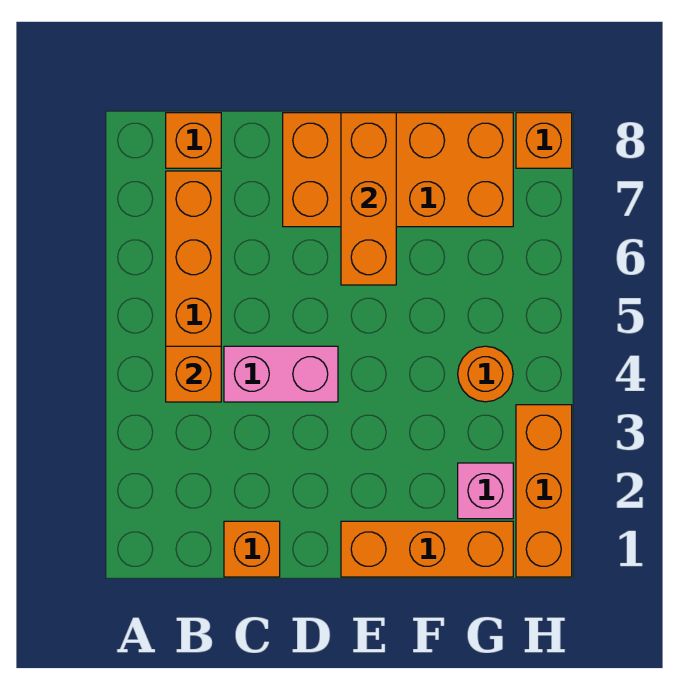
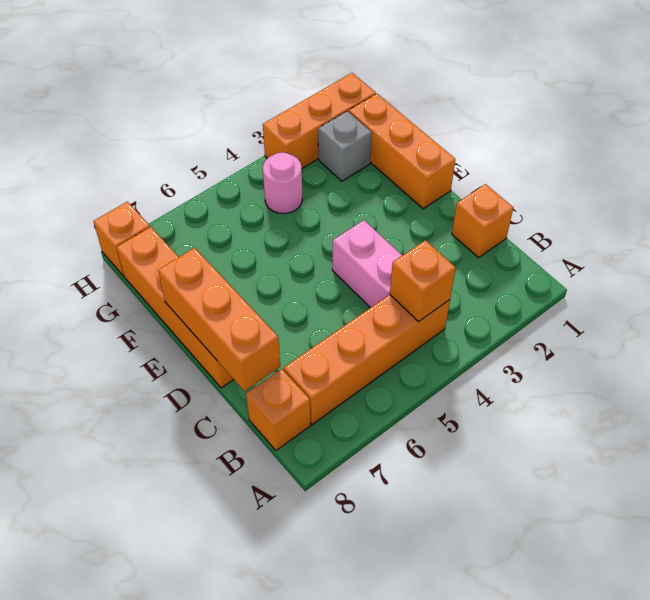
orange brick D7:G8 level 1 -> orange brick D8:G8 level 1
orange brick E6:E8 level 2 -> orange brick C8:E8 level 2
pink brick G2 level 1 -> grey brick G2 level 1
orange round brick G4 level 1 -> pink round brick G4 level 1

